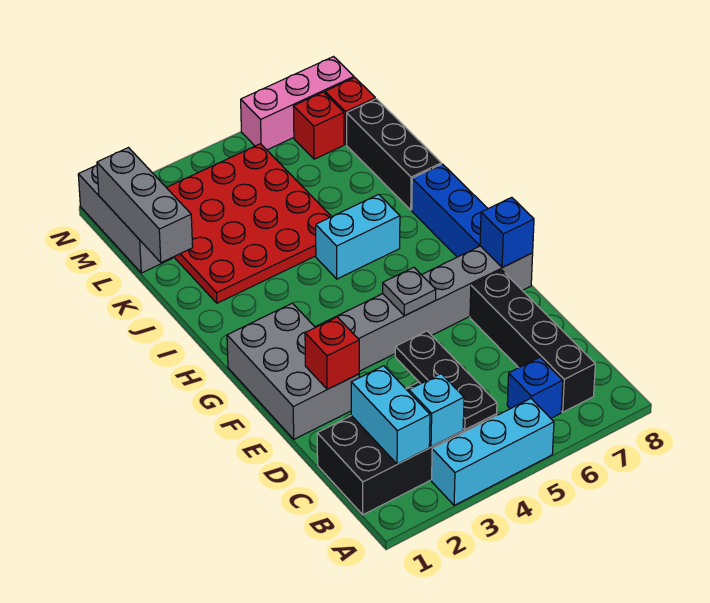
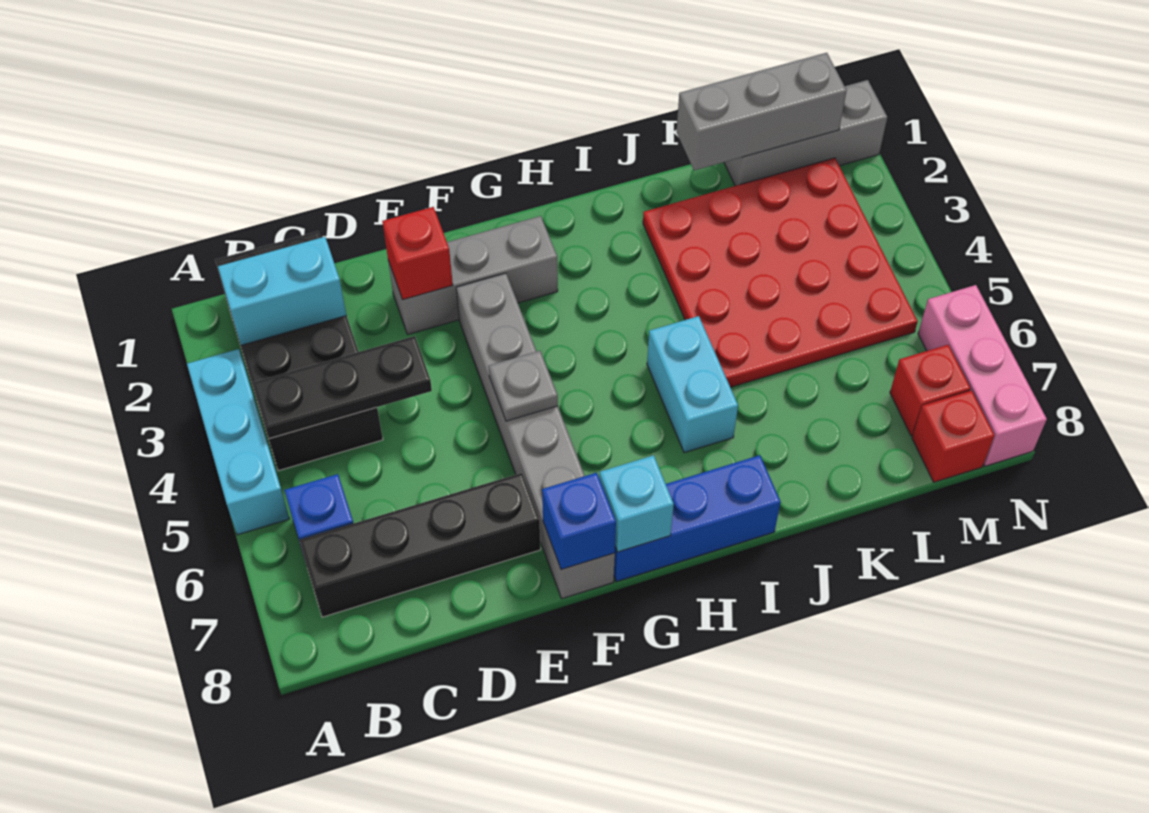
cyan brick B3 level 2 -> cyan brick G8 level 2
grey brick E1:G2 level 1 -> grey brick E2:G2 level 1
black brick J8:L8 level 1 -> none

